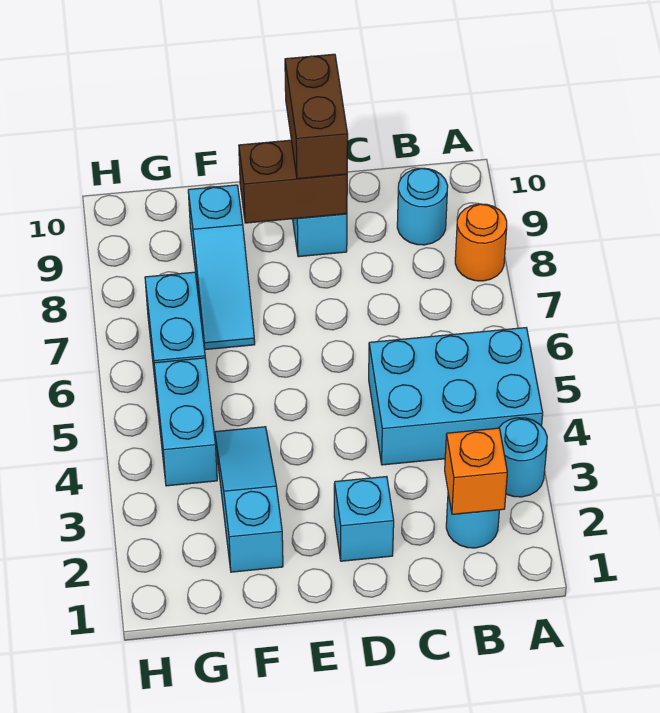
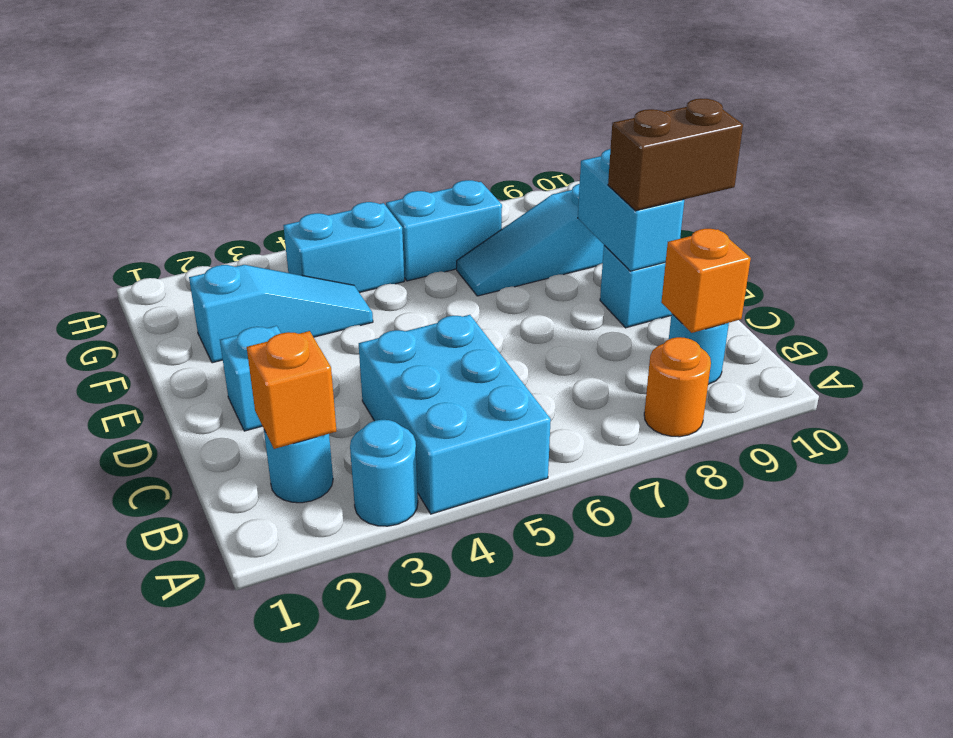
none -> orange brick B9 level 2
brown brick D9:E9 level 2 -> cyan brick D9:E9 level 2

